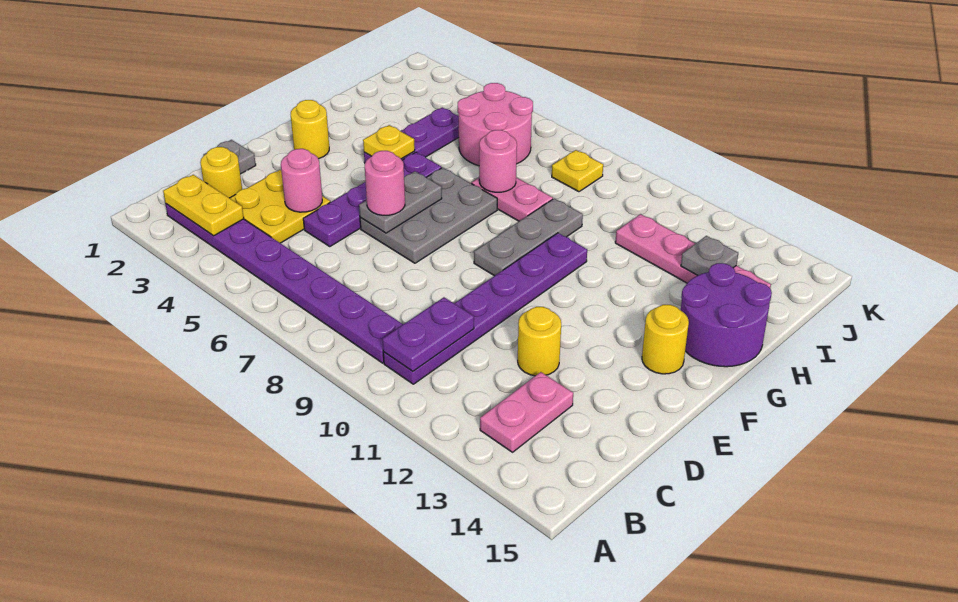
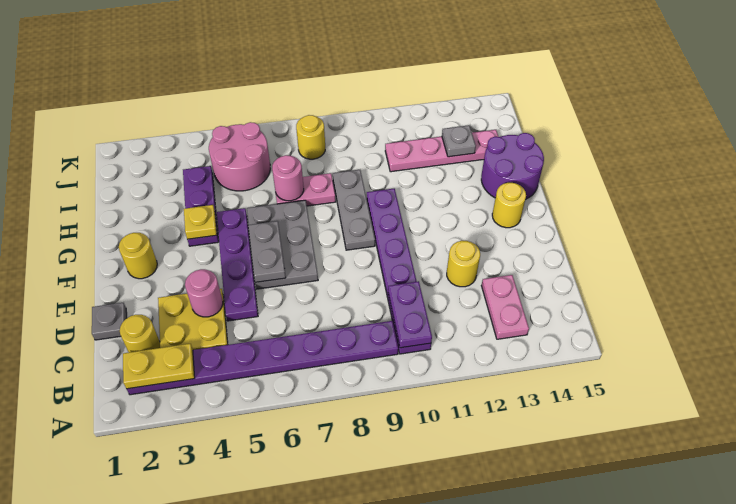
pink round brick E6 level 3 -> none
yellow plate J8 level 1 -> yellow round brick J8 level 1

